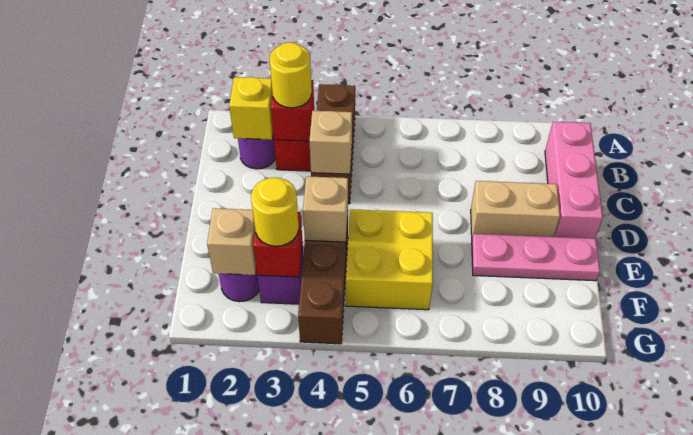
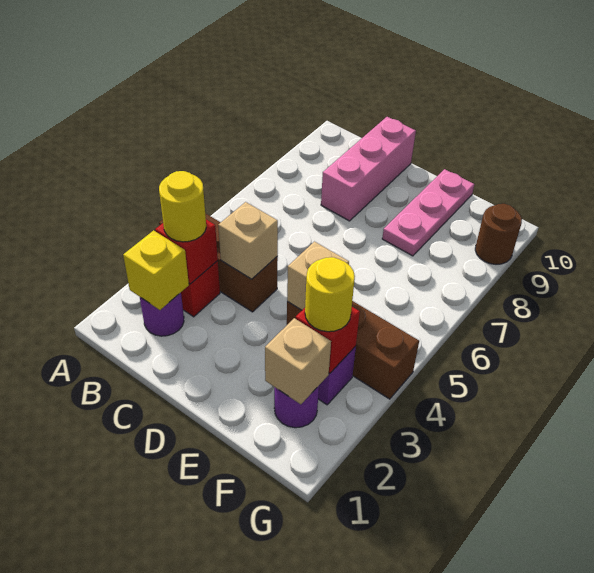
pink brick B10:D10 level 1 -> pink brick C8:C10 level 1
tan brick D8:D9 level 1 -> none
yellow brick E5:F6 level 1 -> none
none -> brown round brick G9 level 1

